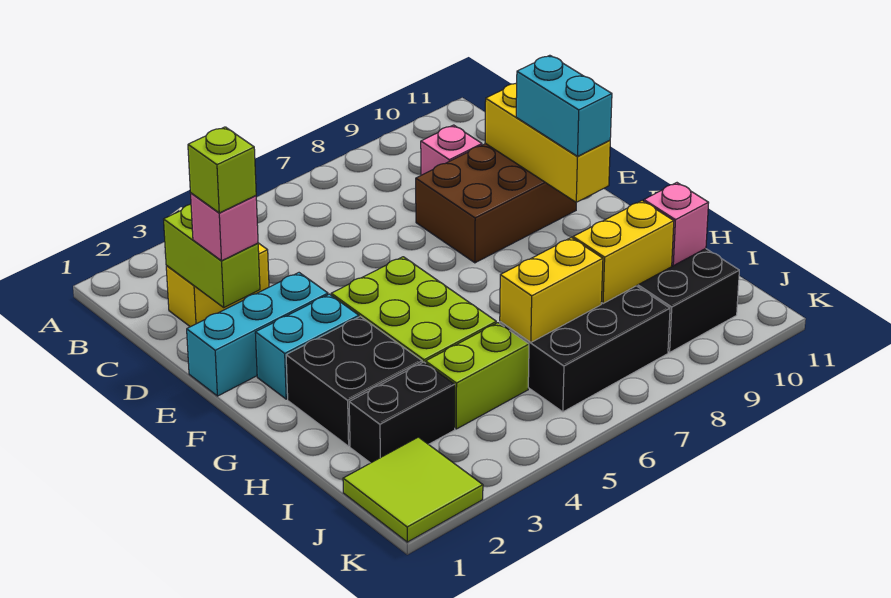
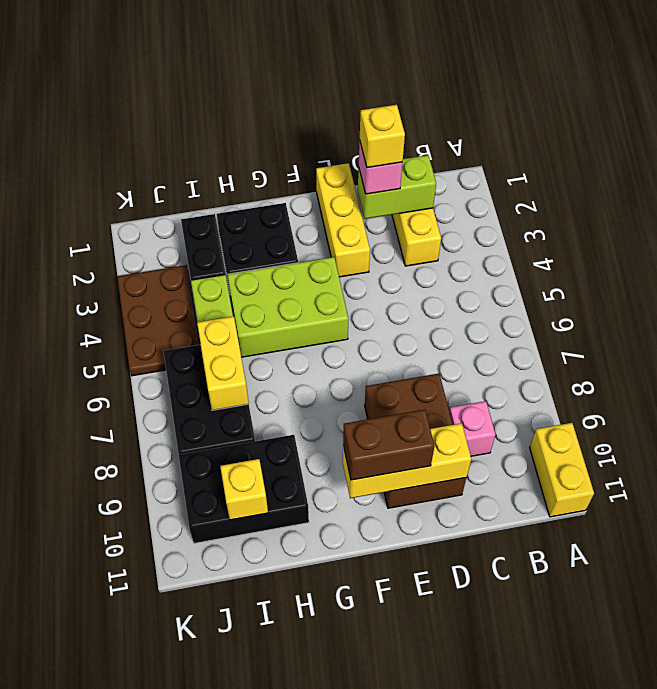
lime brick D2 level 4 -> yellow brick D2 level 4
cyan brick E1:E3 level 1 -> yellow brick E1:E3 level 1
cyan brick E10:F10 level 3 -> brown brick E10:F10 level 3
cyan brick F2:F3 level 1 -> none
yellow brick I8:I9 level 2 -> yellow brick A10:A11 level 1
pink brick I10 level 2 -> yellow brick I10 level 2
lime tile J1:K2 level 1 -> none
none -> brown plate J3:K5 level 1

